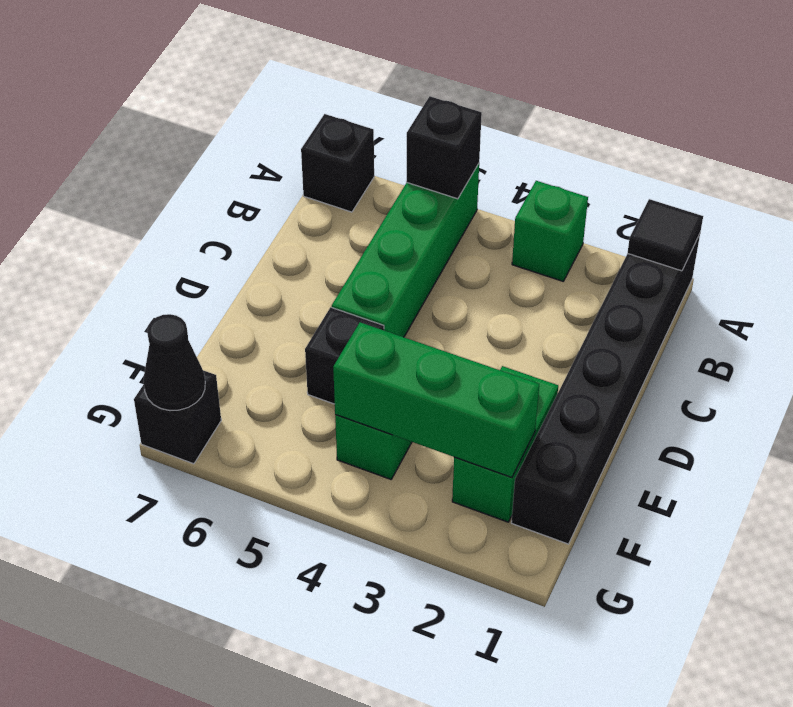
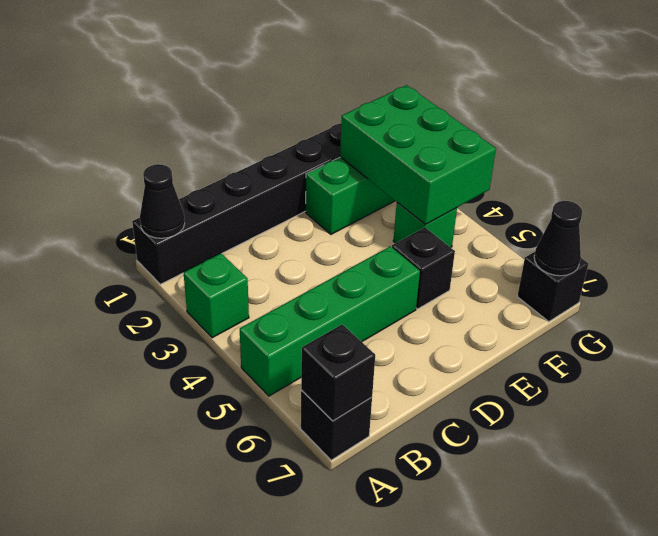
black tile A1 level 2 -> black cone A1 level 2
black brick A5 level 2 -> black brick A7 level 2
green brick F2:F4 level 2 -> green brick F2:G4 level 2

